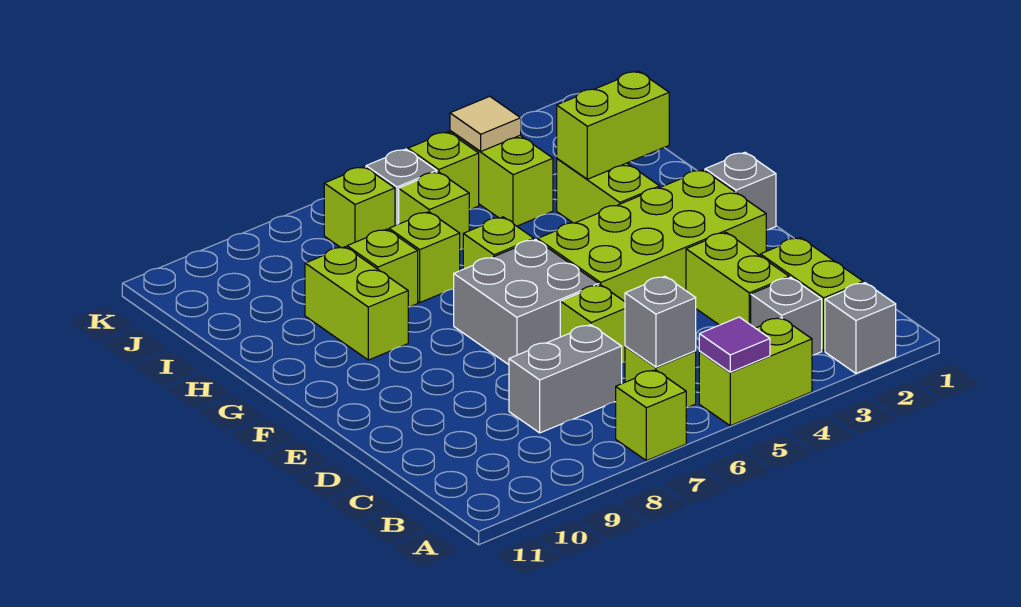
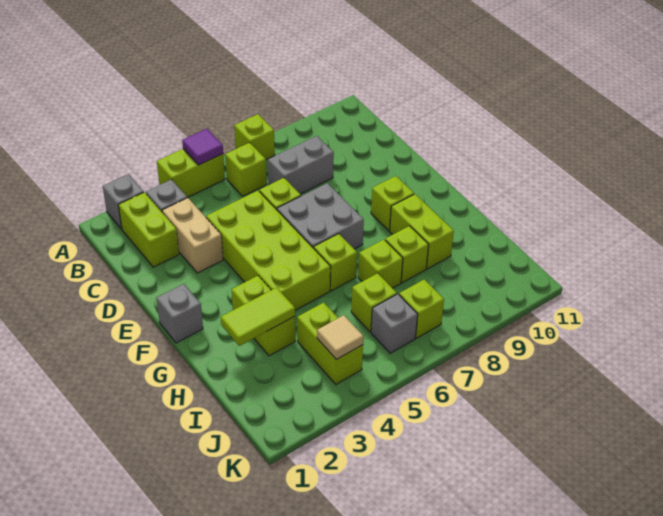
grey brick B6 level 2 -> none
lime brick C3:D3 level 1 -> tan brick C3:D3 level 1
lime brick E2:F5 level 1 -> lime brick D4:G5 level 1
lime brick H2:H3 level 2 -> lime tile H2:H3 level 2
lime brick J5 level 1 -> lime brick F9 level 1

